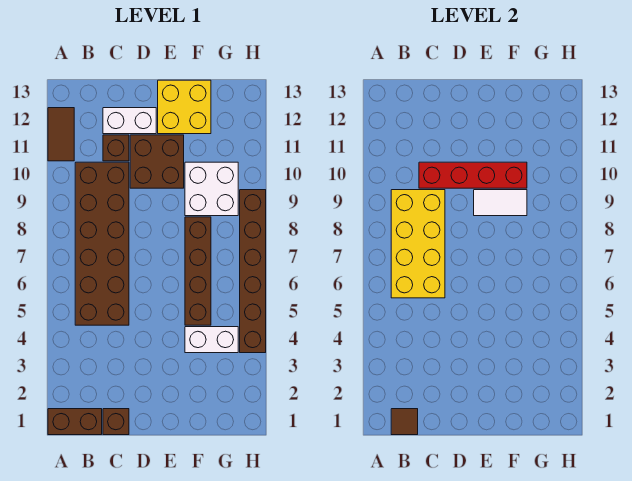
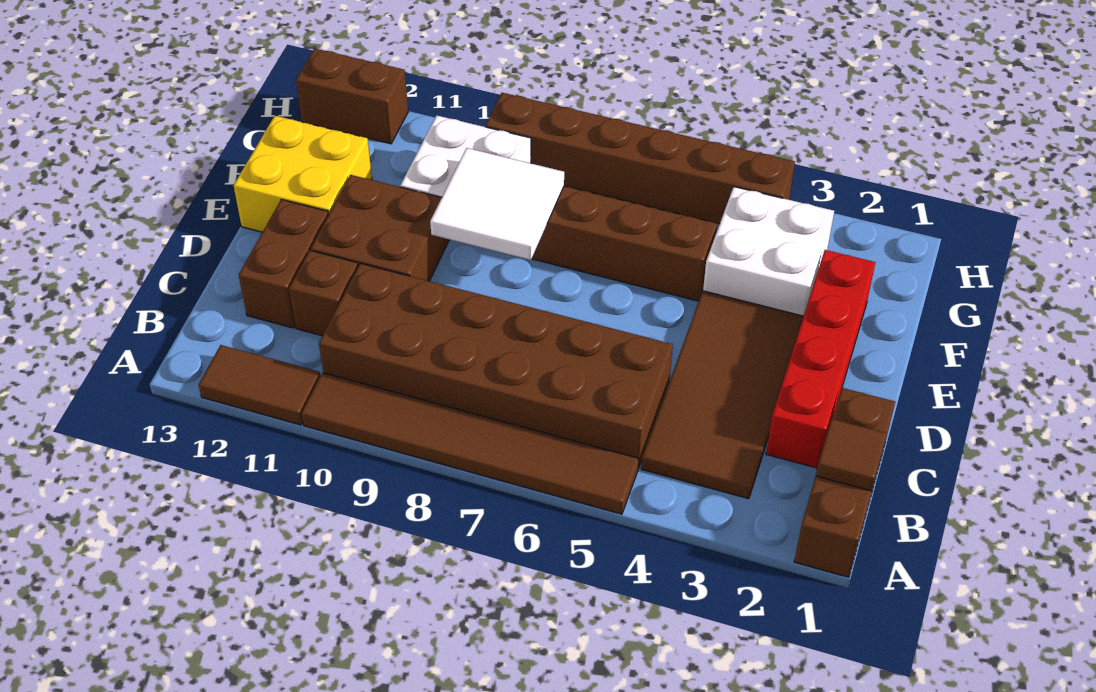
none -> brown tile A5:A10 level 1
none -> brown tile B3:E4 level 1
yellow brick B6:C9 level 2 -> none
red brick C10:F10 level 2 -> red brick C2:F2 level 1
white brick C12:D12 level 1 -> brown brick C12:D12 level 1
white tile E9:F9 level 2 -> white tile E8:F9 level 2
white brick F4:G4 level 1 -> white brick F3:G4 level 1
none -> brown brick H12:H13 level 1

